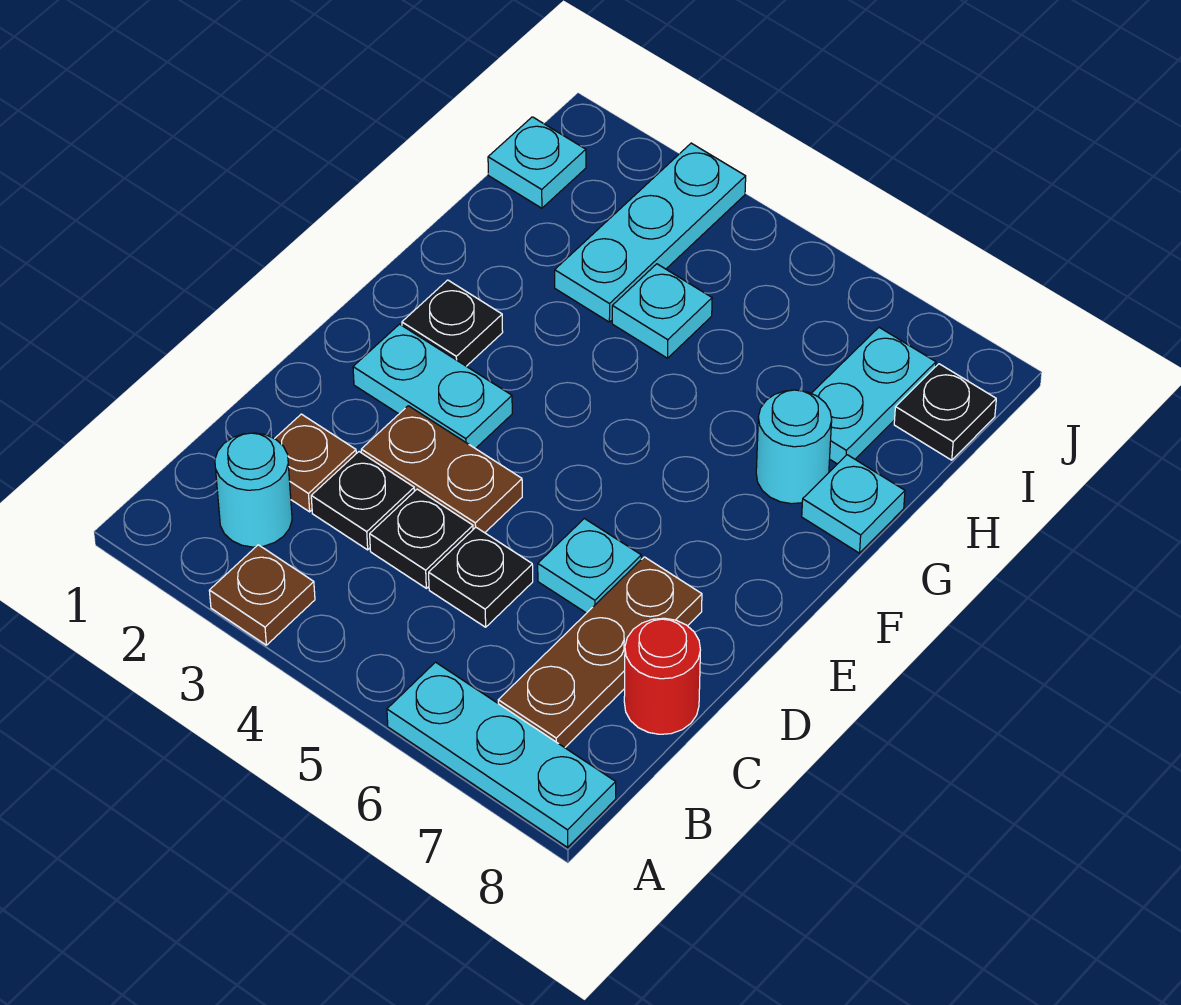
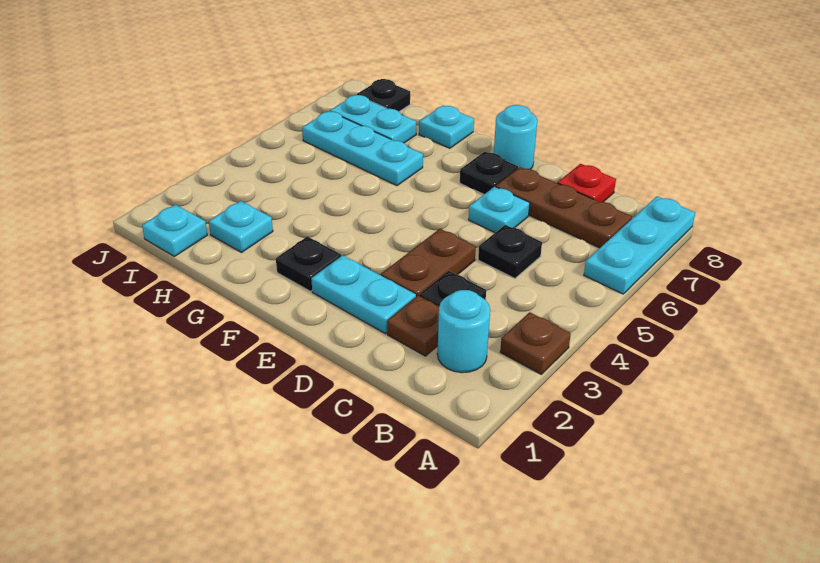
black plate C4 level 1 -> black plate E7 level 1
red round brick C8 level 1 -> red plate C8 level 1
cyan plate E2:E3 level 1 -> cyan plate D2:E2 level 1
cyan round brick G7 level 1 -> cyan round brick E8 level 1
cyan plate H3:J3 level 1 -> cyan plate G6:I6 level 1
cyan plate H4 level 1 -> cyan plate H2 level 1

